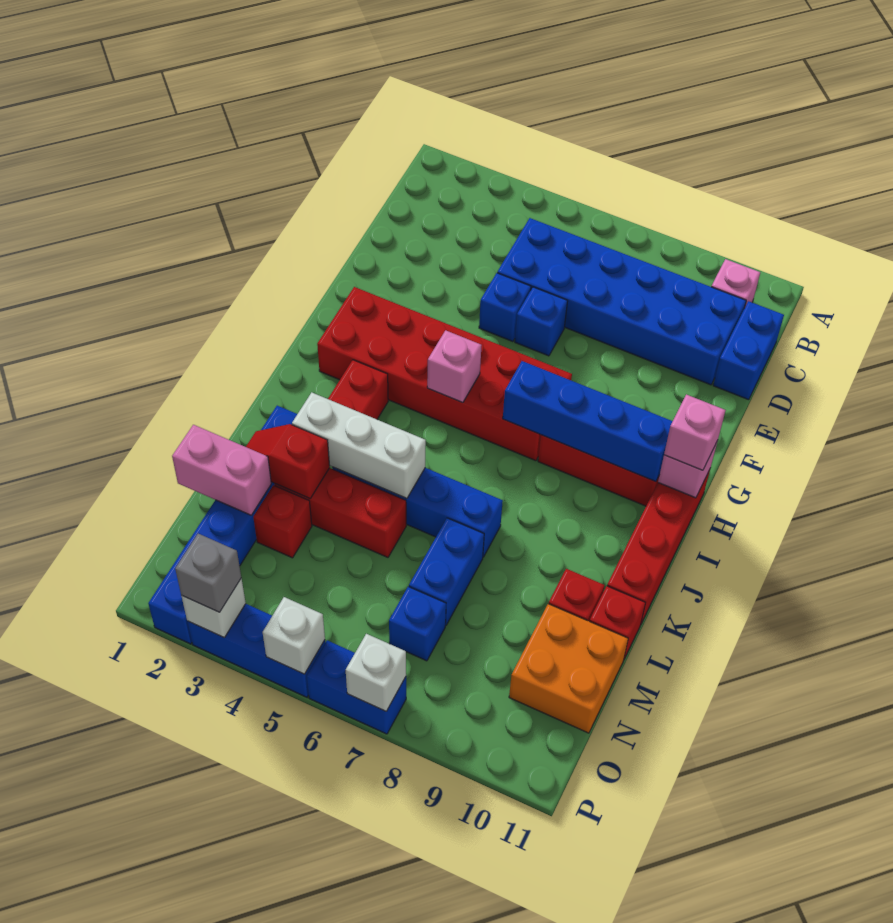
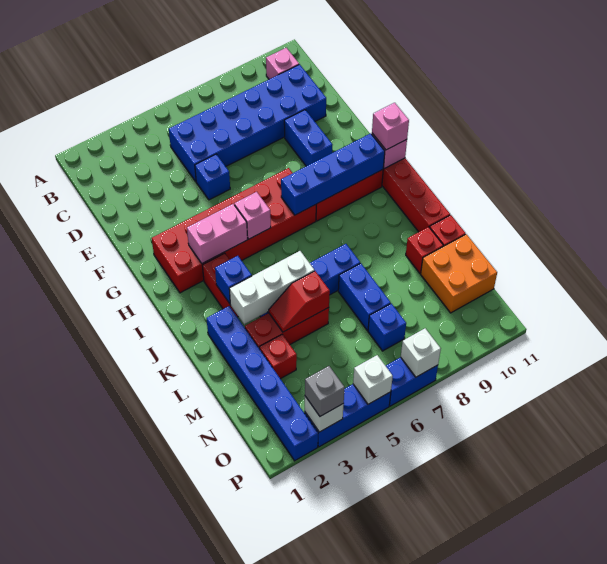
blue brick C11:D11 level 1 -> blue brick E9:F9 level 1
blue brick E6 level 1 -> blue brick J3 level 2
red slope L2:L3 level 2 top 3 -> red slope L4:L5 level 2 top 5
pink brick M1:M2 level 2 -> pink brick H3:H4 level 2

